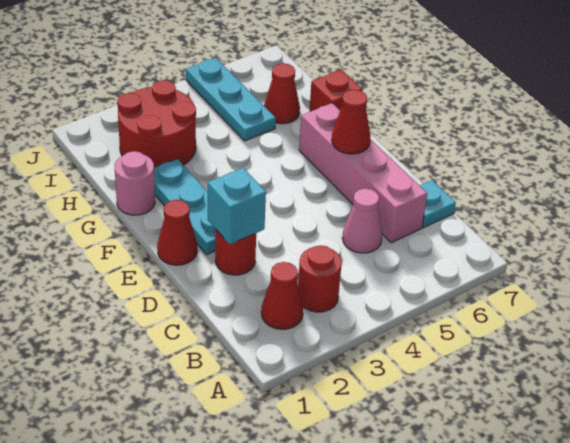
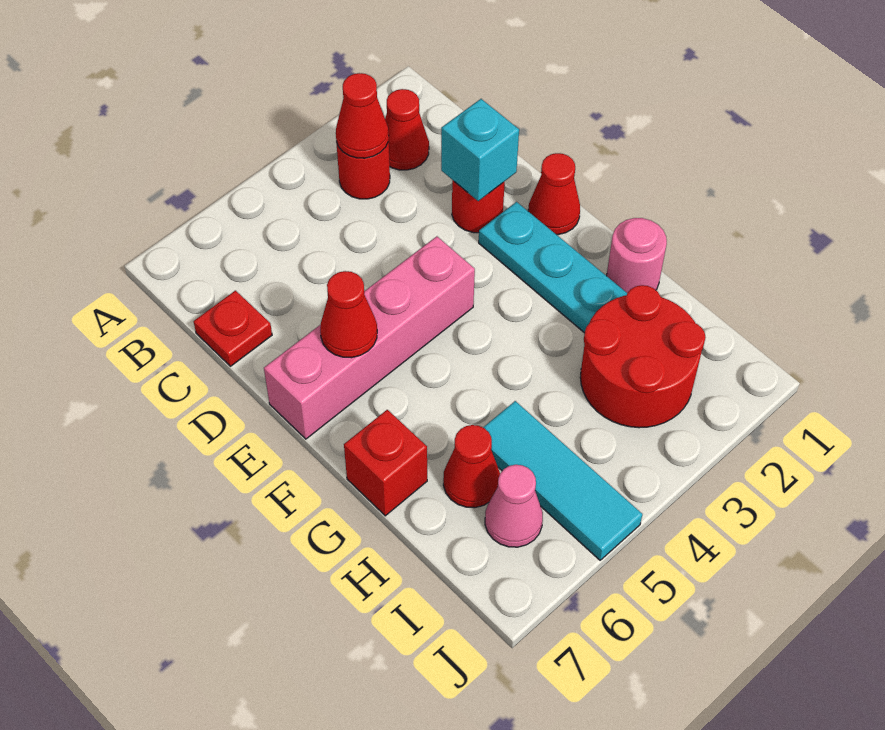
none -> red cone B3 level 2
pink cone C5 level 1 -> pink cone I6 level 1
pink brick C6:F6 level 1 -> pink brick E4:E7 level 1
cyan plate C7 level 1 -> red plate C7 level 1
cyan plate H5:J5 level 1 -> cyan tile H5:J5 level 1

